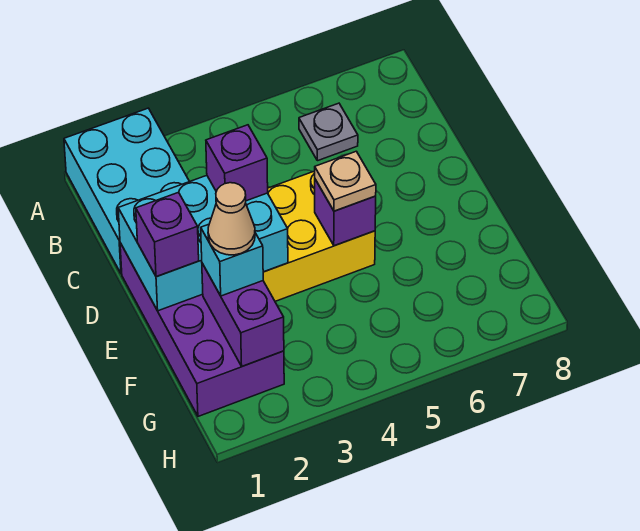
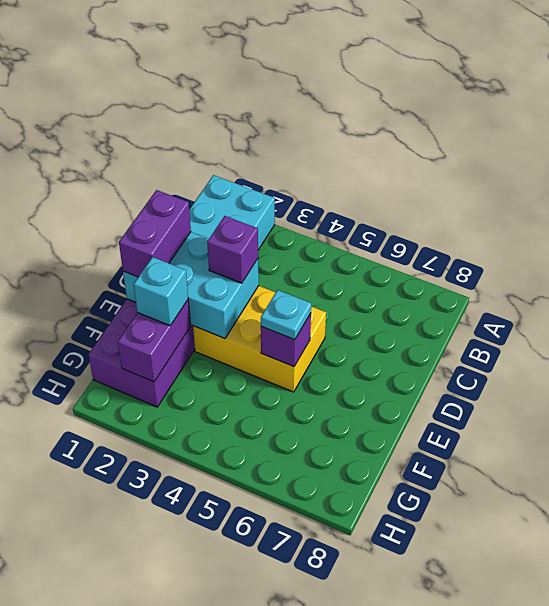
grey plate B6 level 1 -> none
purple brick E1 level 3 -> purple brick D1:E1 level 3
tan plate E5 level 3 -> cyan plate E5 level 3
tan cone F2 level 4 -> none

